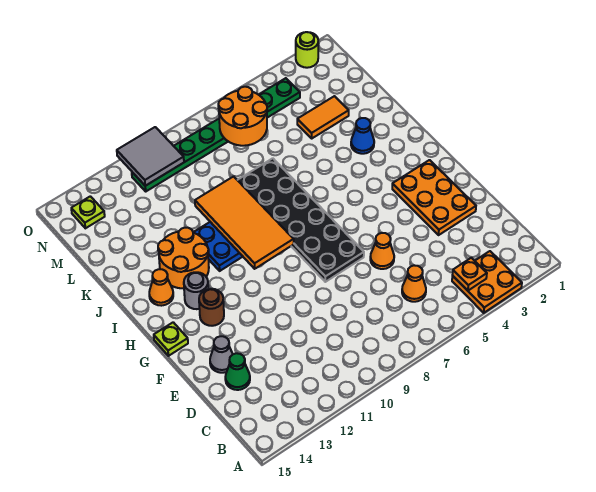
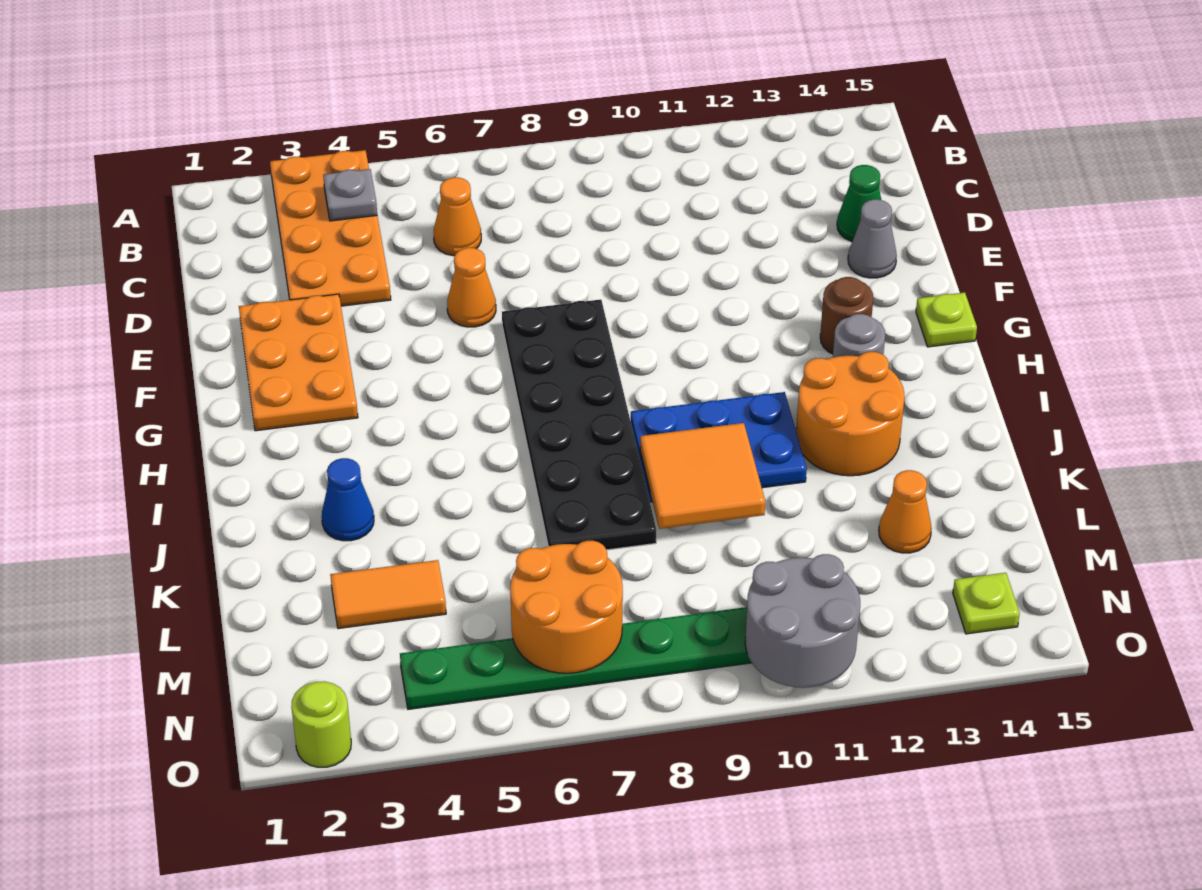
orange plate A3:B4 level 1 -> orange plate A3:D4 level 1
orange plate B4 level 2 -> grey plate B4 level 2
orange tile H9:K10 level 2 -> orange tile J9:K10 level 2
orange cone I14 level 1 -> orange cone L13 level 1
grey tile N10:O11 level 2 -> grey round brick N10:O11 level 2

